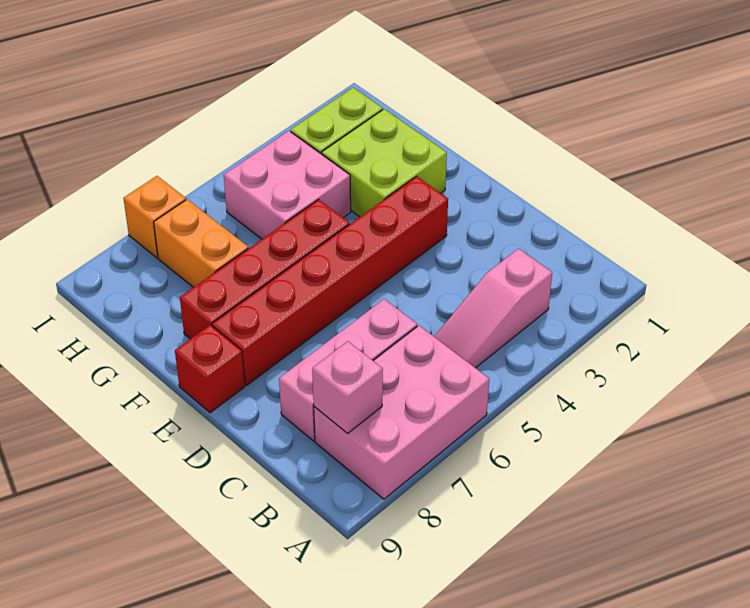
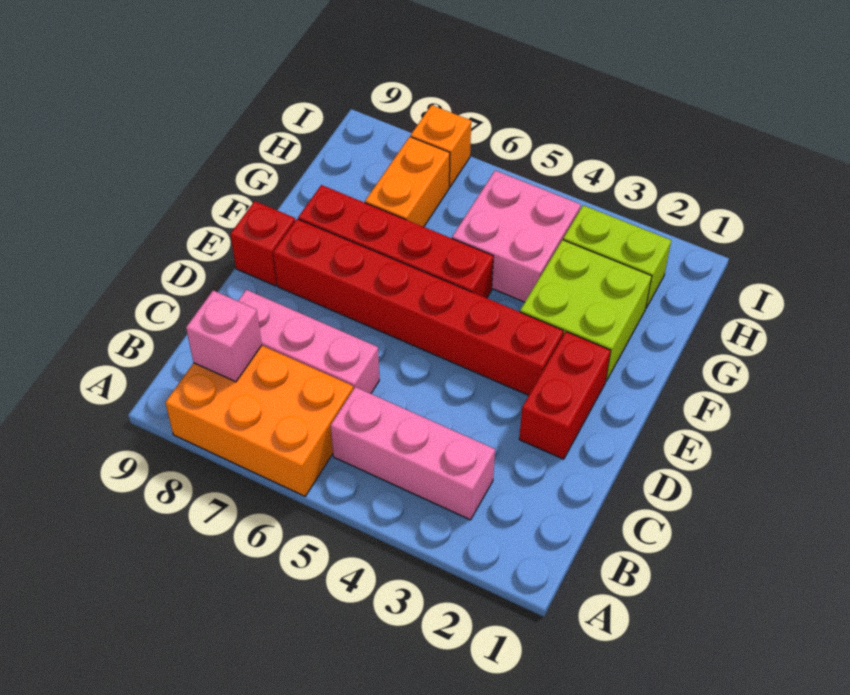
pink brick A6:B8 level 1 -> orange brick A6:B8 level 1
pink slope B3:B5 level 1 top 3 -> pink brick B3:B5 level 1
none -> red brick D2:E2 level 1

